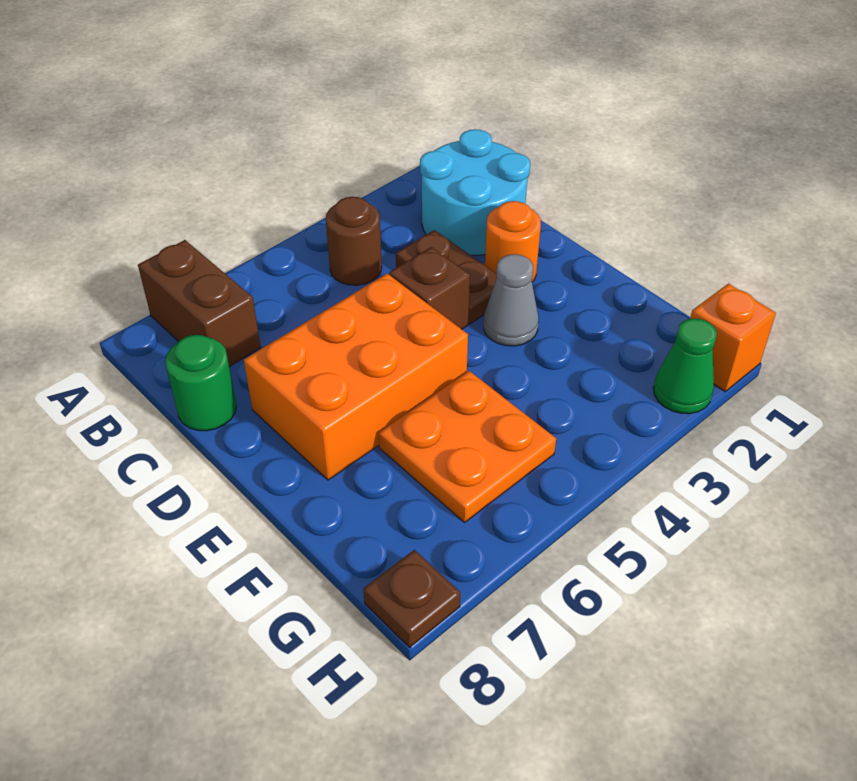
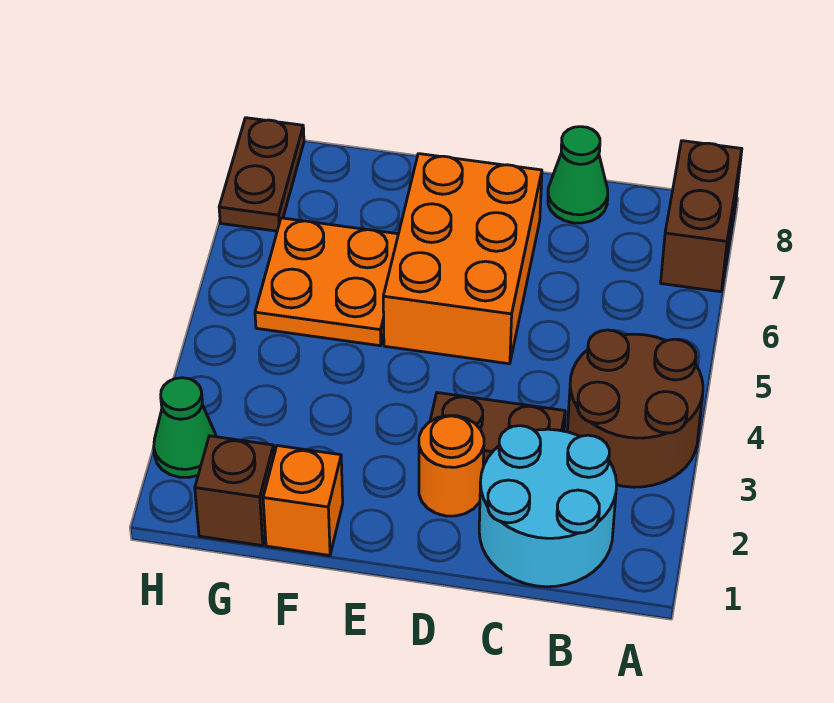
brown brick A7:B7 level 1 -> brown brick A7:A8 level 1
brown round brick B4 level 1 -> brown round brick A3:B4 level 1
green round brick C8 level 1 -> green cone C8 level 1
brown brick D4 level 1 -> brown brick G1 level 1
grey cone E3 level 1 -> none
orange brick H1 level 1 -> orange brick F1 level 1
brown plate H8 level 1 -> brown plate H7:H8 level 1

